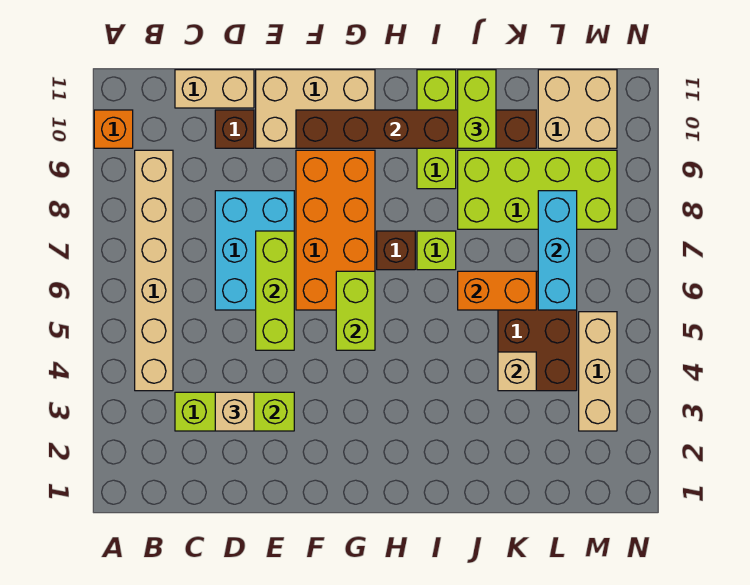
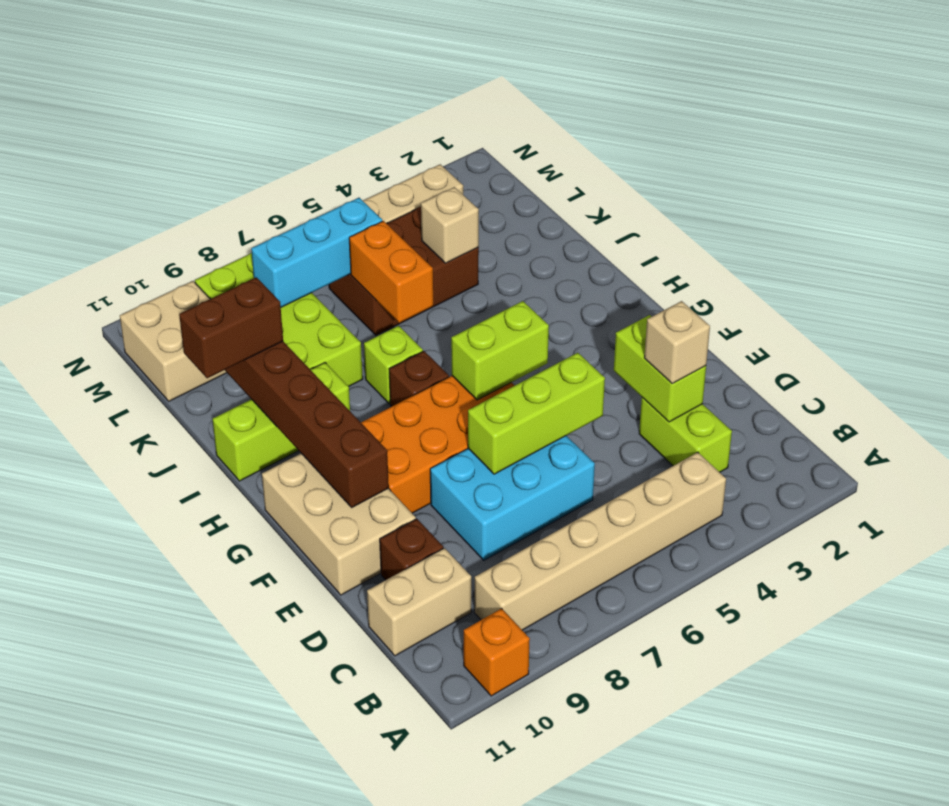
tan brick C11:D11 level 1 -> tan brick C10:C11 level 1
lime brick J10:J11 level 3 -> brown brick J10:J11 level 3

